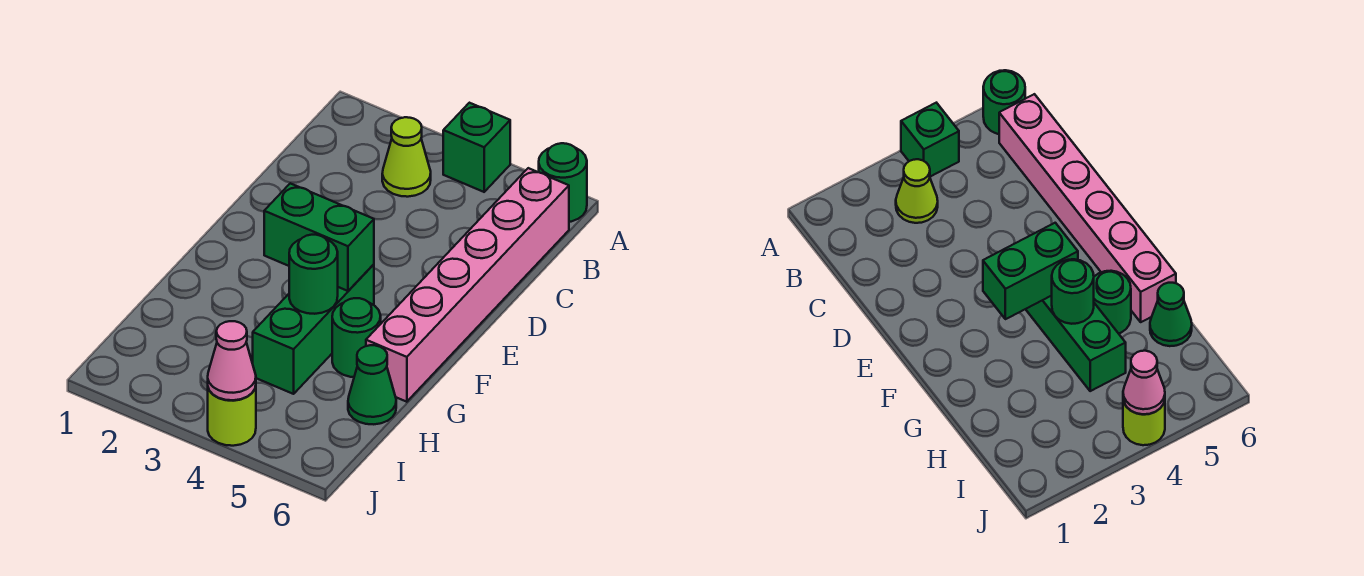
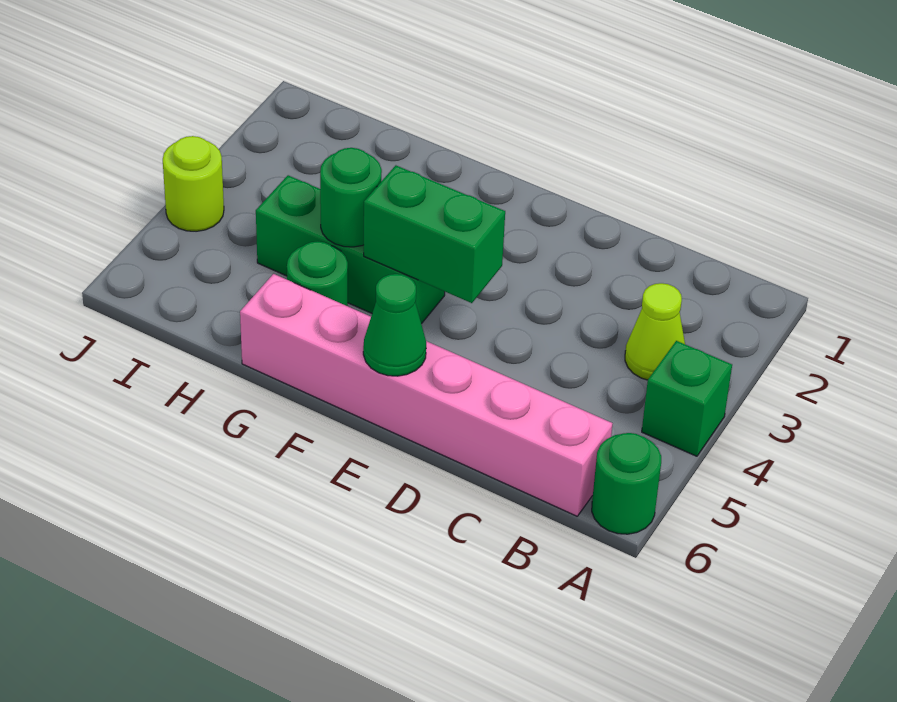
green brick F3:F4 level 2 -> green brick E4:F4 level 2
green cone H6 level 1 -> green cone E6 level 2
pink cone J4 level 2 -> none

